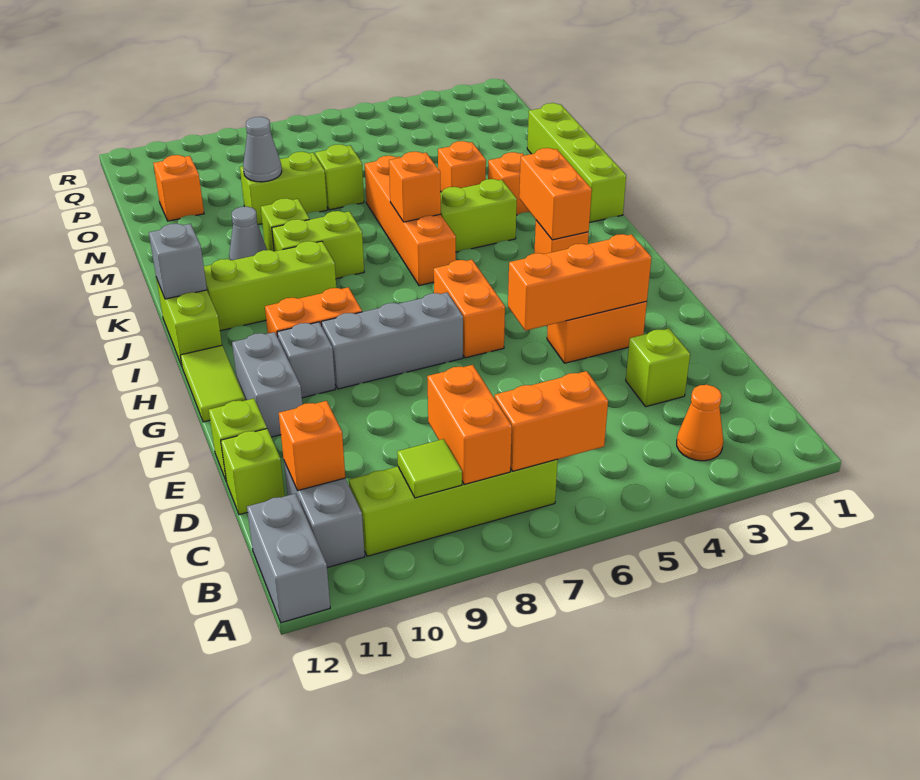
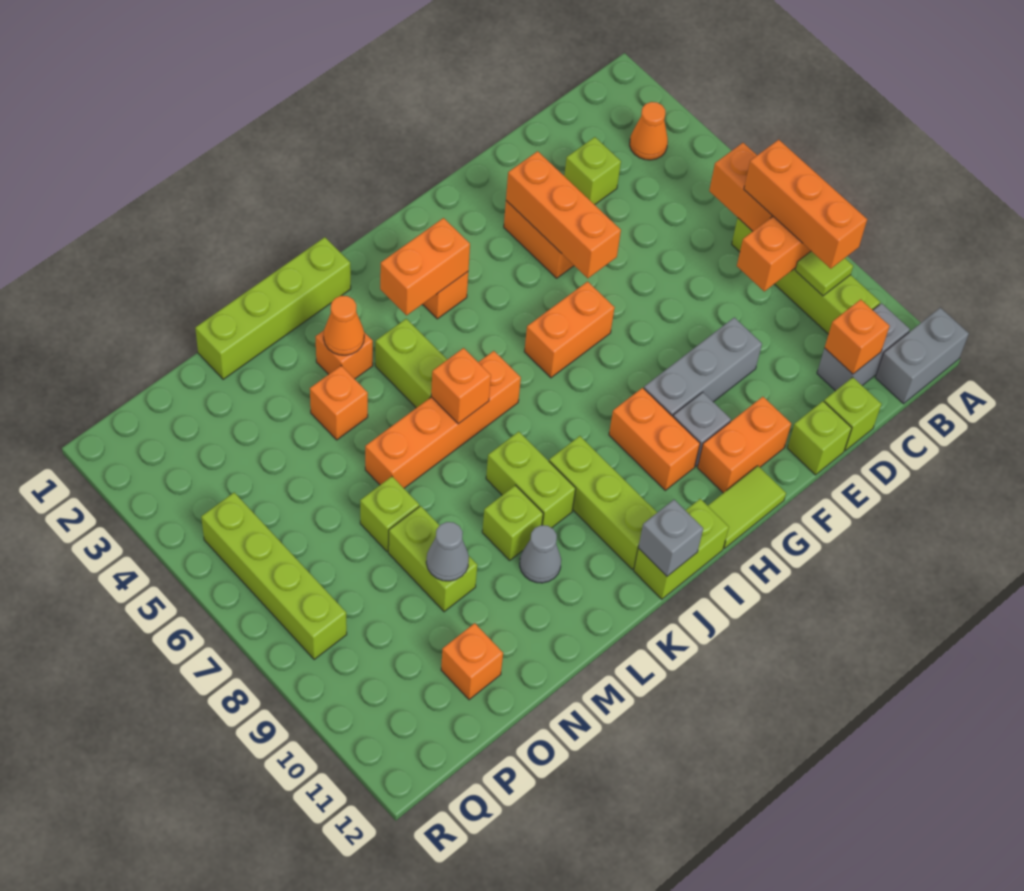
none -> orange brick B7:B9 level 3
grey brick F11:G11 level 1 -> orange brick F11:G11 level 1
grey brick G7:G9 level 1 -> grey brick E9:G9 level 1
none -> orange cone L3 level 2
none -> lime brick Q5:Q8 level 1

